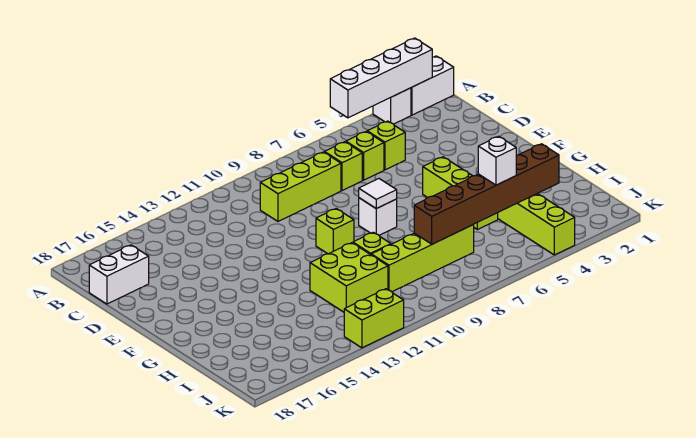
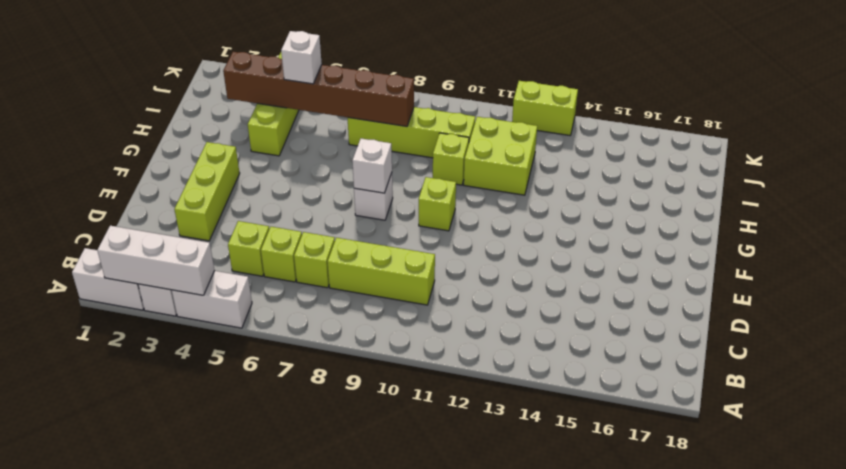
white brick A2:A5 level 2 -> white brick A2:A4 level 2
white brick C17:C18 level 1 -> white brick A4:A5 level 1
lime brick F5:H5 level 1 -> lime brick D3:F3 level 1
white tile F8 level 2 -> white brick F8 level 2

